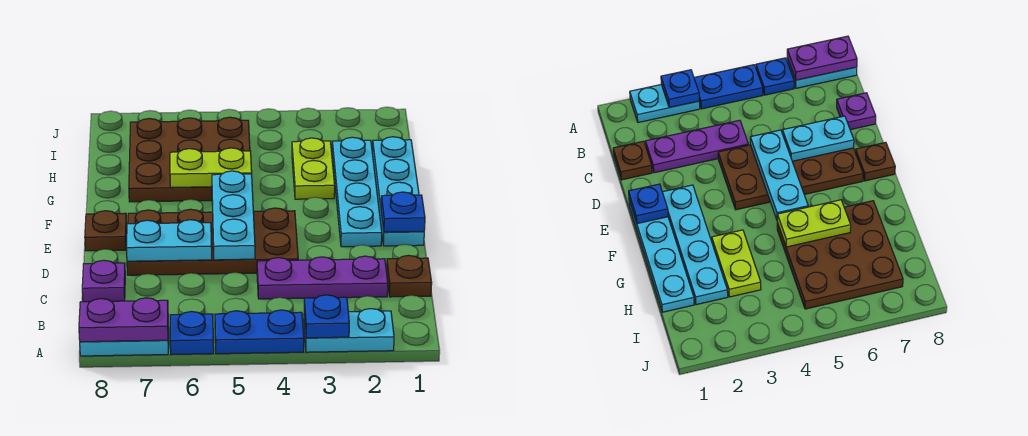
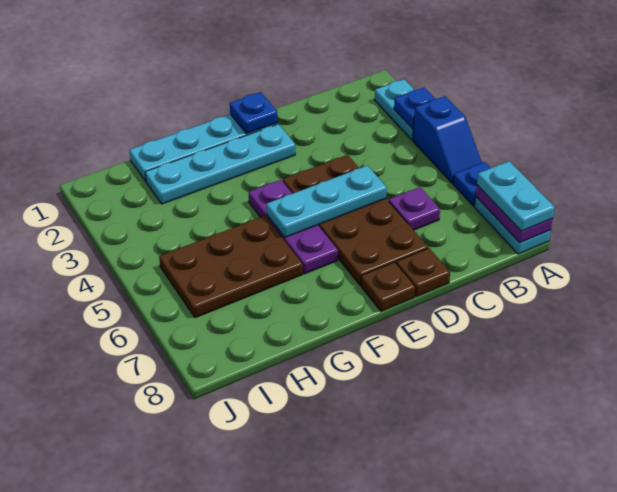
blue plate A4:A5 level 1 -> blue slope A4:A5 level 1 top 4
brown plate C1 level 1 -> brown plate D8 level 1
purple plate C2:C4 level 1 -> purple plate F4:F6 level 1
purple plate C8 level 1 -> purple plate C6 level 1
cyan plate D6:D7 level 2 -> cyan plate A7:A8 level 3
lime plate G3:H3 level 1 -> none
brown plate G5:I7 level 1 -> brown plate G5:I6 level 1
lime plate G5:G6 level 2 -> none

